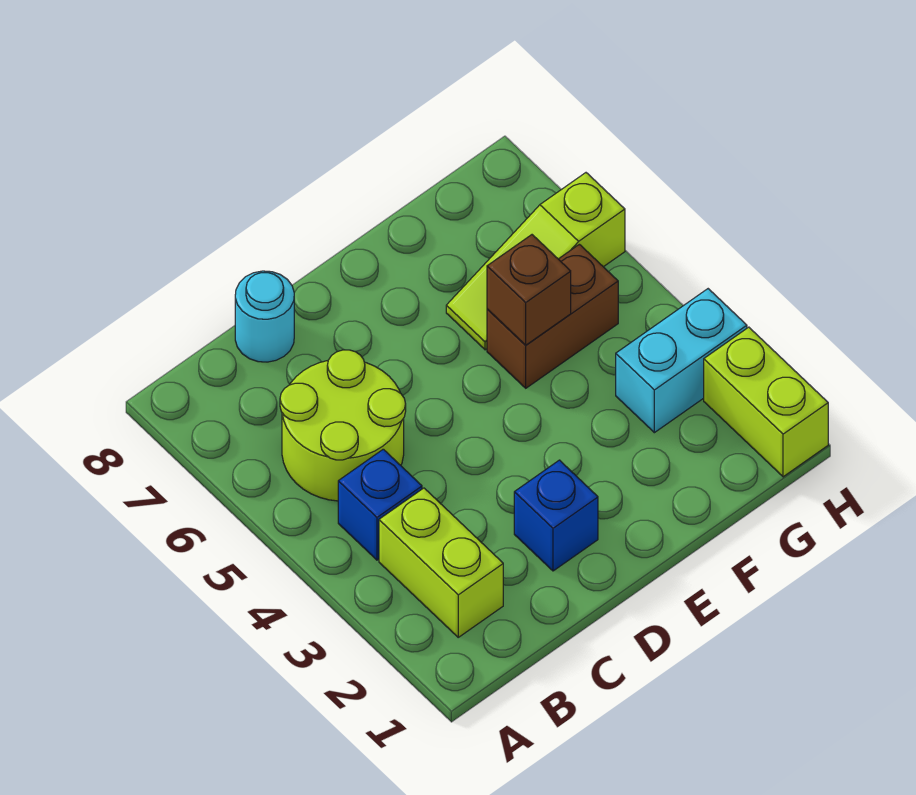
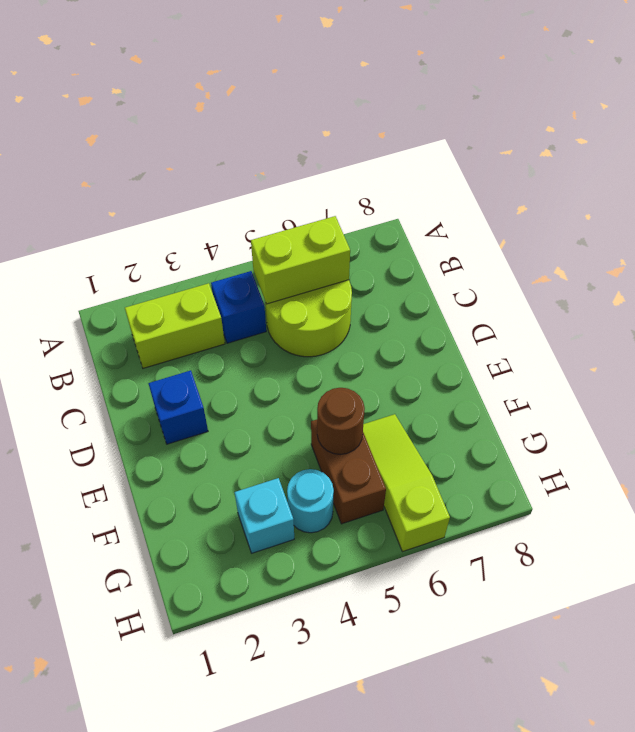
cyan round brick C8 level 1 -> cyan round brick G4 level 1
brown brick F5 level 2 -> brown round brick F5 level 2
cyan brick G3:H3 level 1 -> cyan brick G3 level 1
lime brick H1:H2 level 1 -> lime brick B5:B6 level 2

